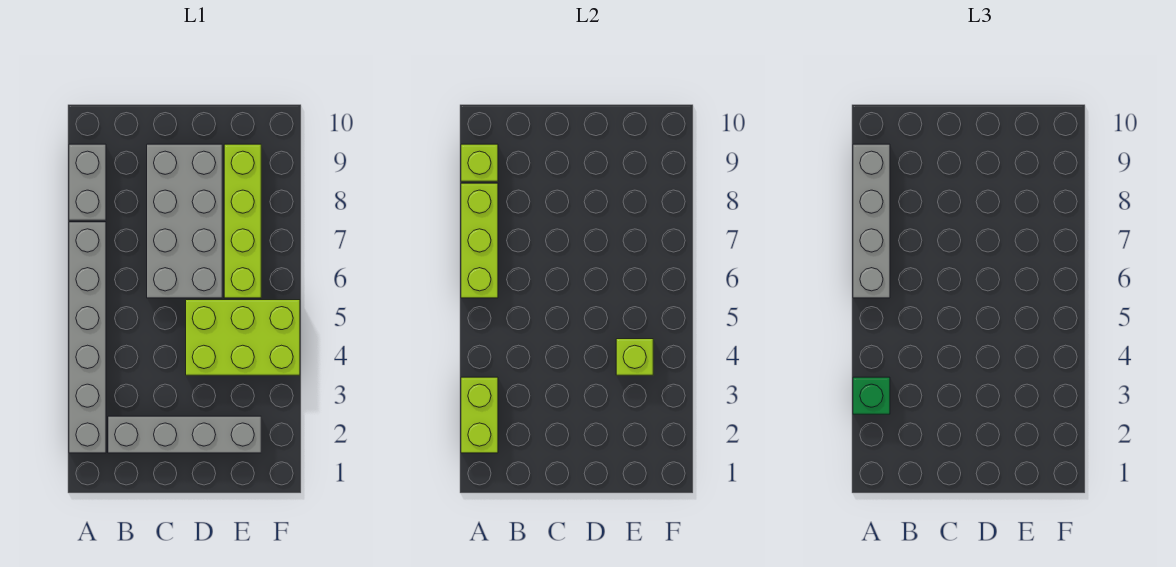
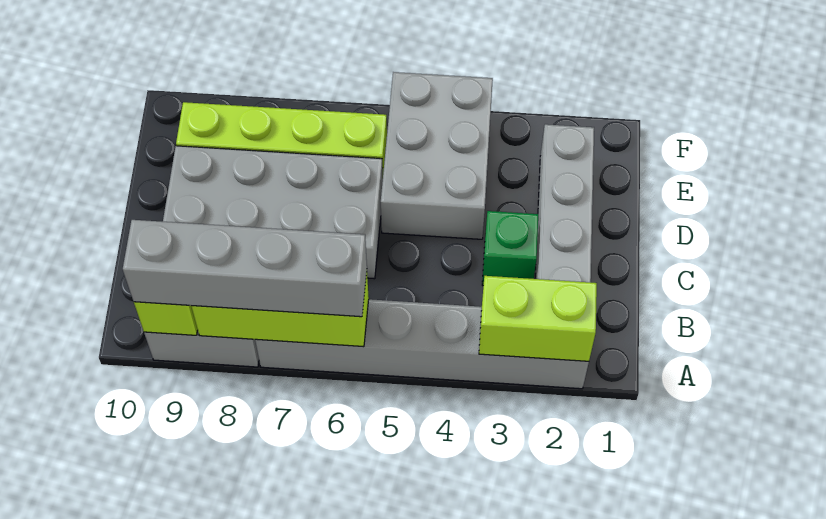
green brick A3 level 3 -> green brick C3 level 1
lime brick D4:F5 level 1 -> grey brick D4:F5 level 1
lime brick E4 level 2 -> none

